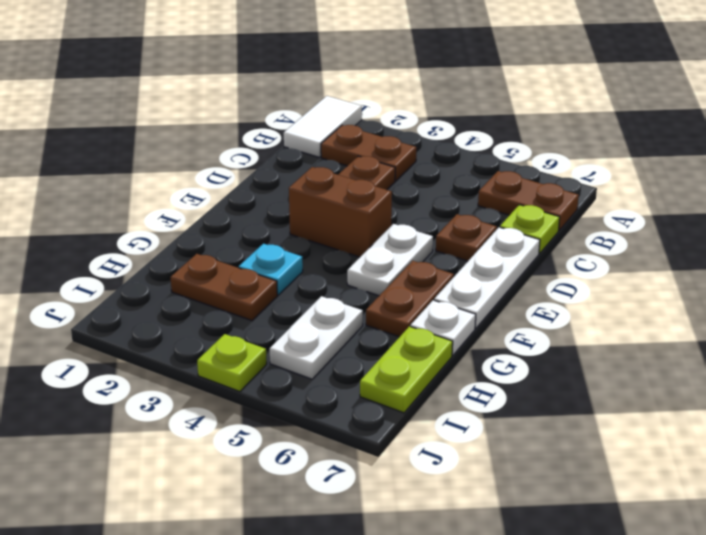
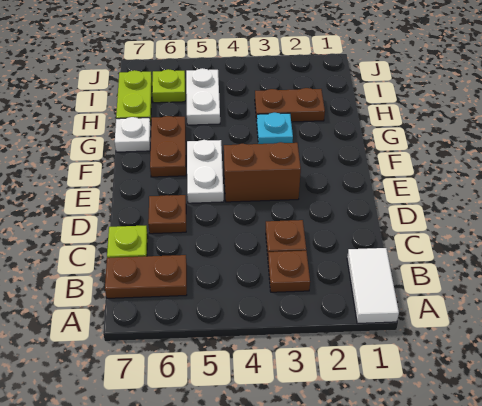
brown plate B2:B3 level 1 -> brown plate B3 level 1
white plate D7:F7 level 1 -> none
lime plate J4 level 1 -> lime plate I6 level 1

